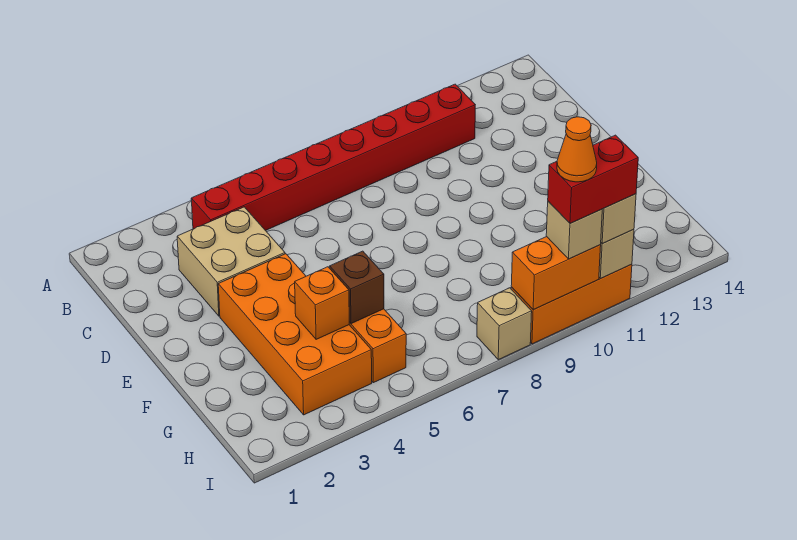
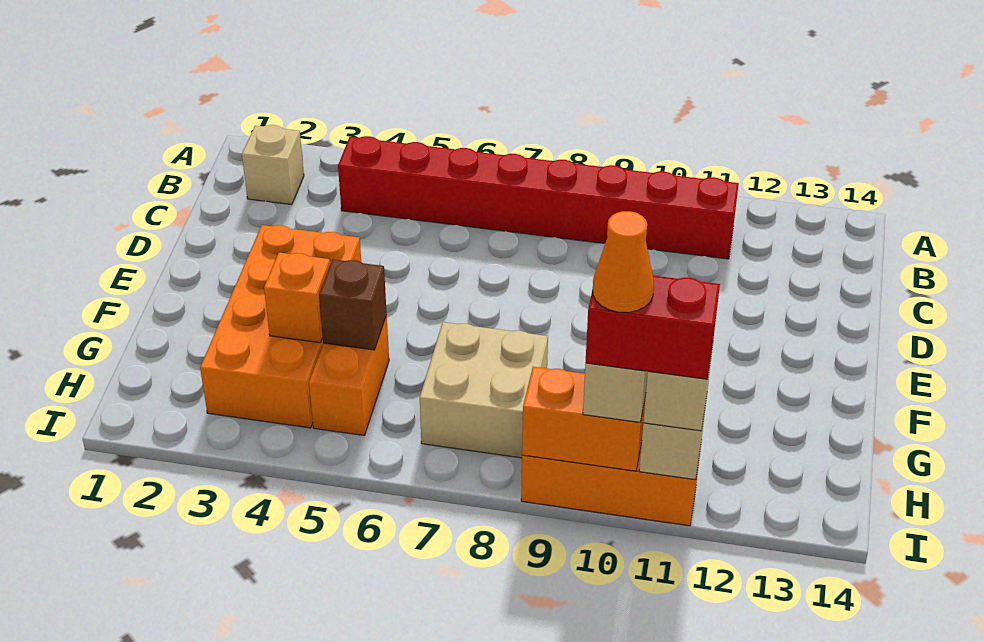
tan brick C3:D4 level 1 -> tan brick G7:H8 level 1
tan brick I8 level 1 -> tan brick B2 level 1

